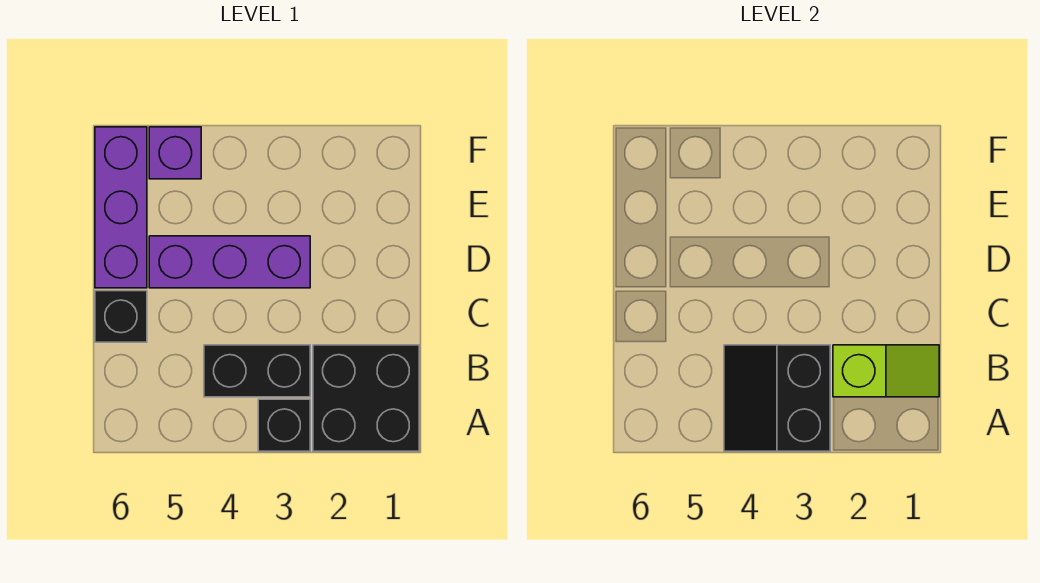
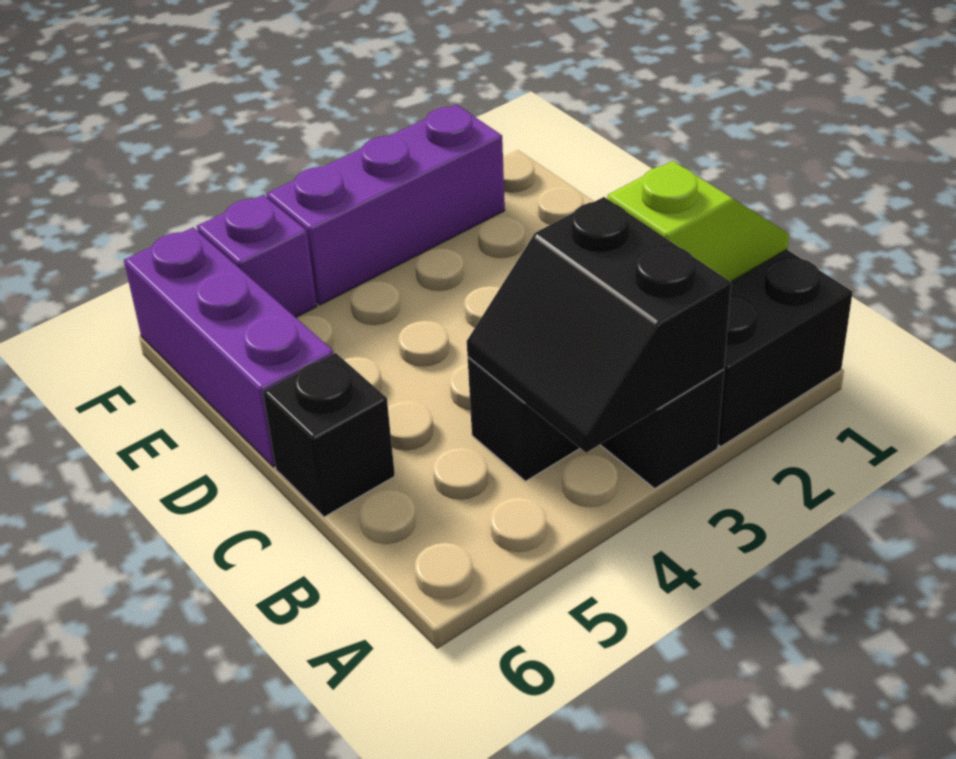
purple brick D3:D5 level 1 -> purple brick F2:F4 level 1

